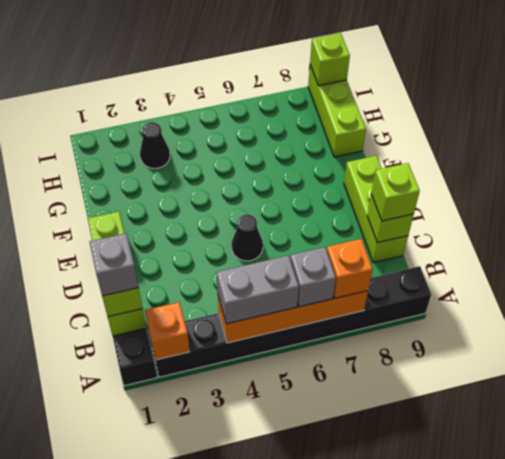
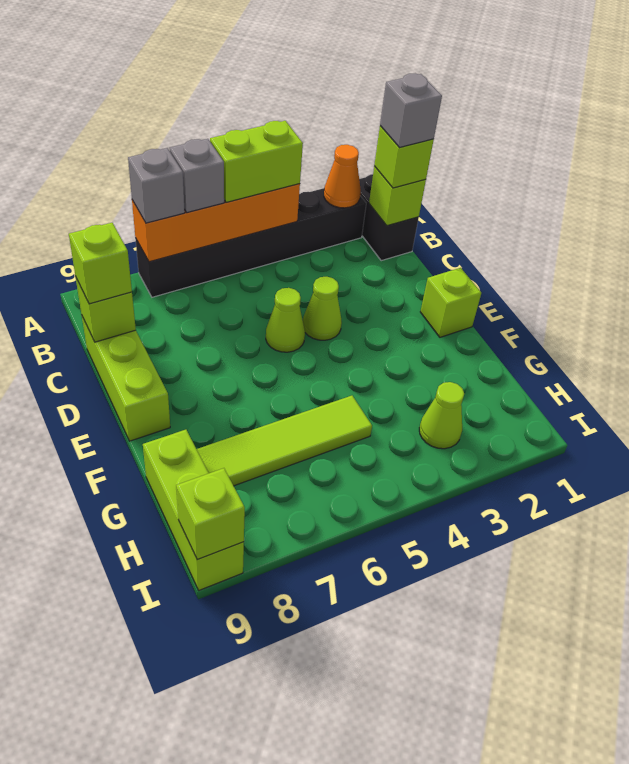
black brick A2:A9 level 1 -> black brick A2:A7 level 1
orange brick A2 level 2 -> orange cone A2 level 2
grey brick A4:A5 level 3 -> lime brick A4:A5 level 3
orange brick A7 level 3 -> grey brick A7 level 3
none -> lime cone D4 level 1
black cone D5 level 1 -> lime cone D5 level 1
none -> lime tile G5:G8 level 1
black cone H3 level 1 -> lime cone H3 level 1

